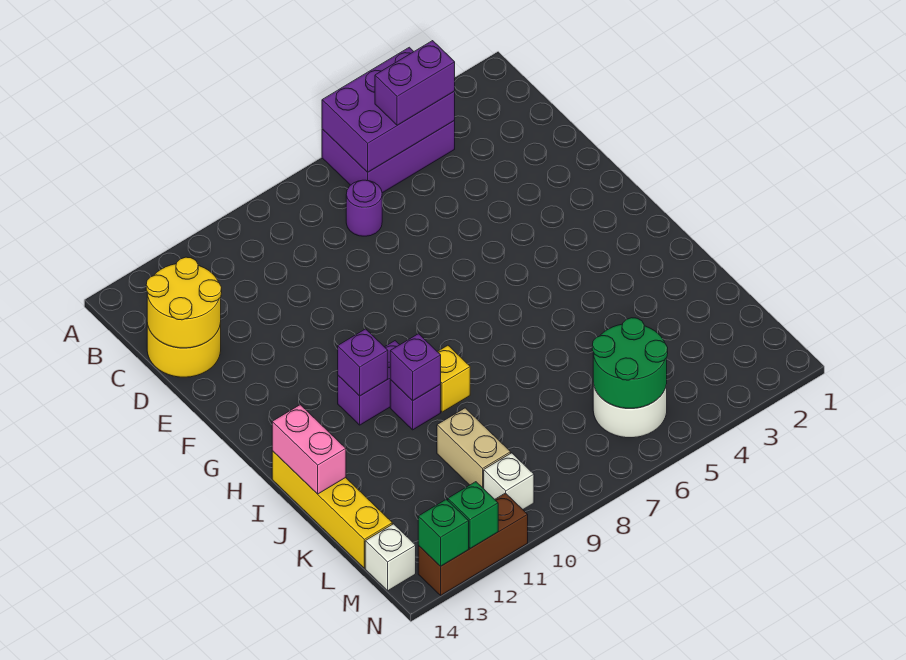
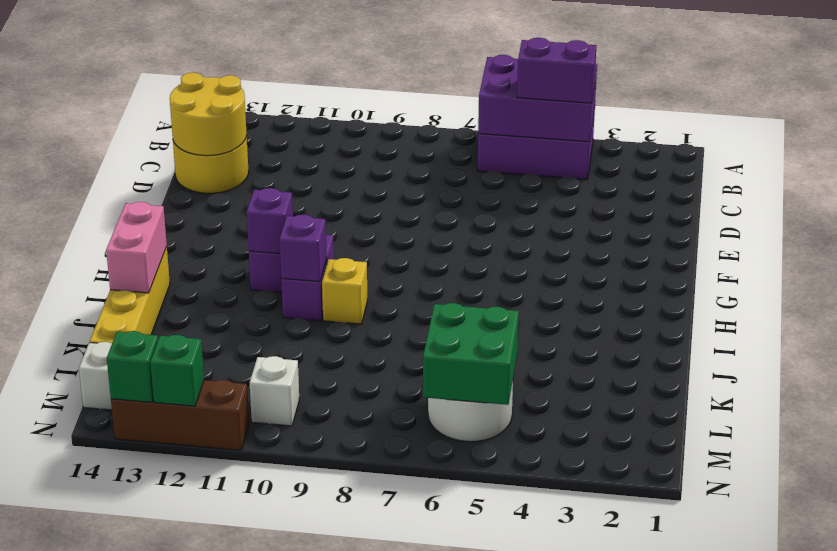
purple round brick C7 level 1 -> none
tan brick K10:L10 level 1 -> none
green round brick L5:M6 level 2 -> green brick L5:M6 level 2

